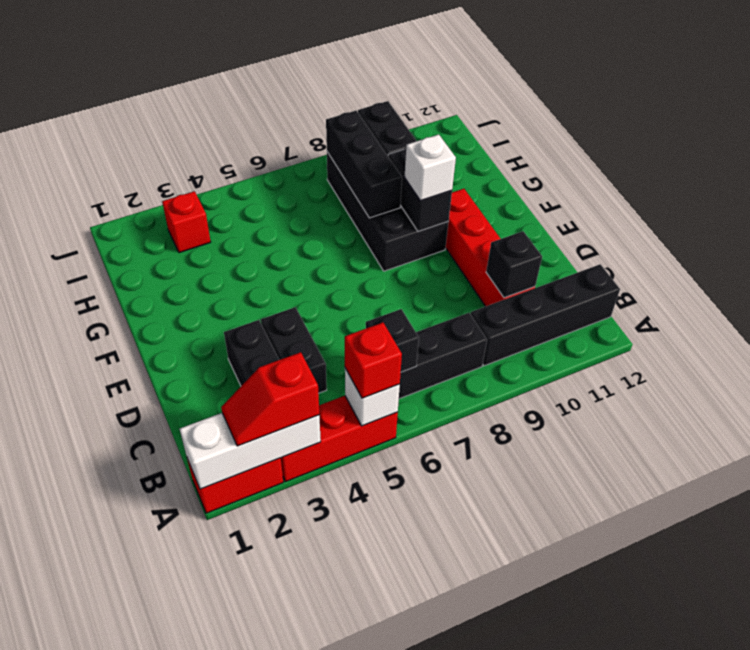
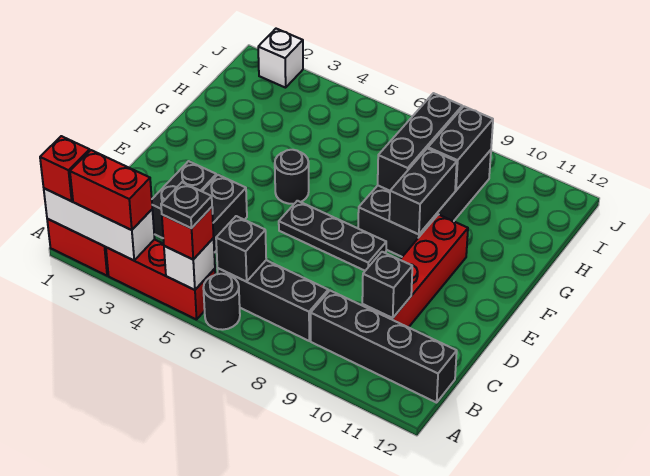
red slope A2:A3 level 3 top 3 -> red brick A2:A3 level 3
none -> black plate A5 level 4
none -> black round brick A6 level 1
none -> black plate E6:E8 level 1
none -> black round brick F5 level 1
white brick F9 level 3 -> white brick J2 level 1
red brick I3 level 1 -> red brick A1 level 3

